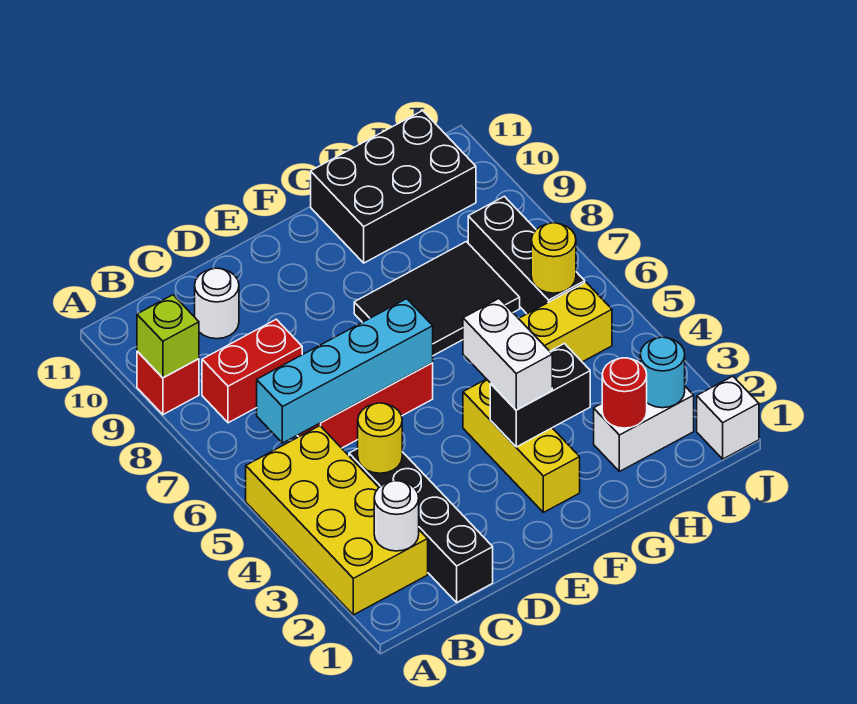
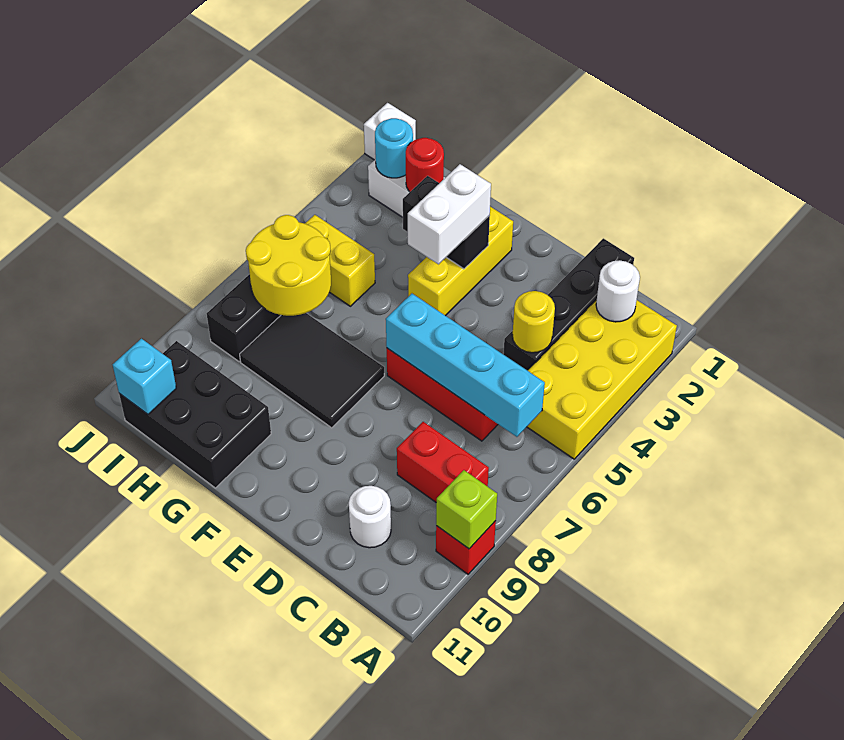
yellow round brick I6 level 2 -> yellow round brick H6:I7 level 2
none -> cyan brick I11 level 2

